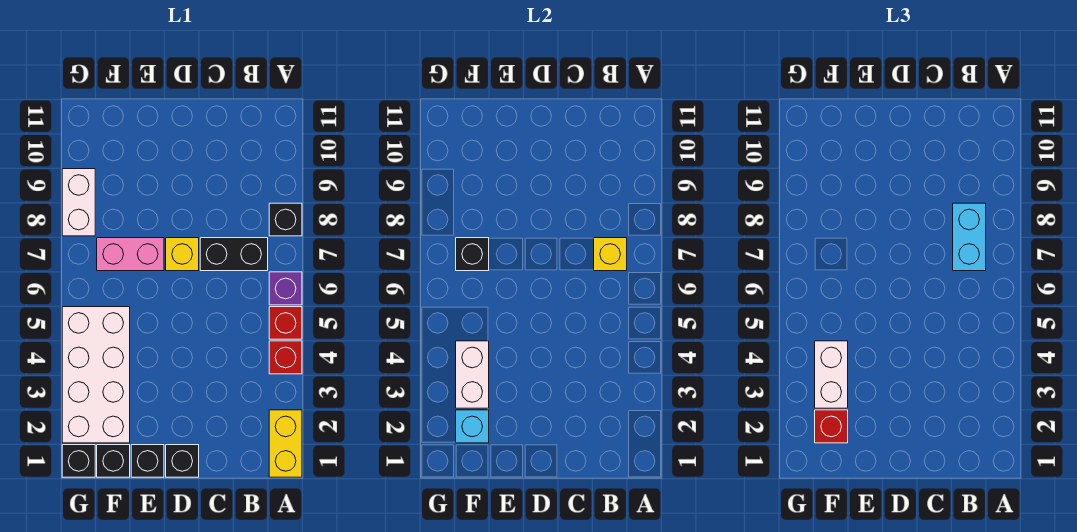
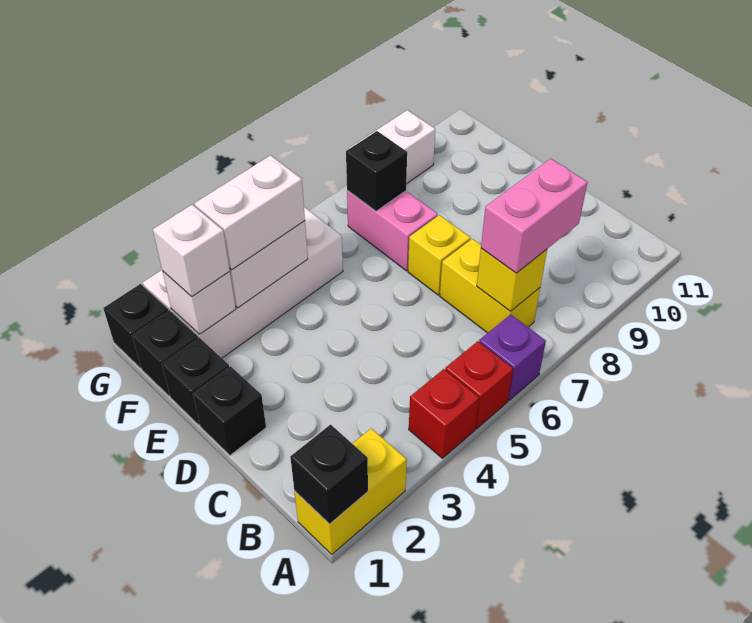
black brick A8 level 1 -> black brick A1 level 2
black brick B7:C7 level 1 -> yellow brick B7:C7 level 1
cyan brick B7:B8 level 3 -> pink brick B7:B8 level 3
cyan brick F2 level 2 -> white brick F2 level 2
red brick F2 level 3 -> white brick F2 level 3

